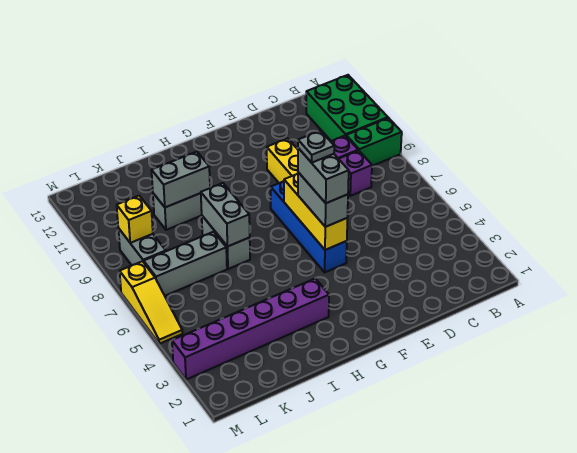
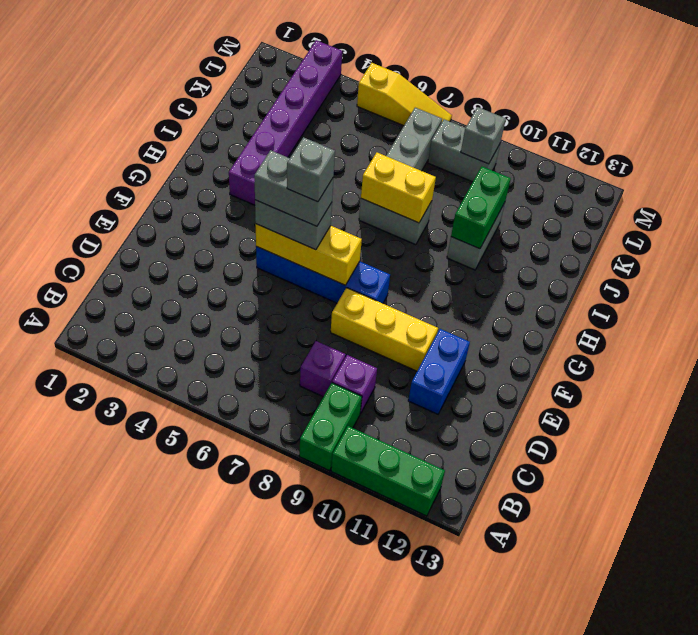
green brick A10:B12 level 1 -> green brick A10:A12 level 1
none -> blue brick D11:E11 level 1
grey plate F6 level 5 -> grey brick F6 level 5
grey brick I7:I8 level 2 -> yellow brick I7:I8 level 2
grey brick I10:J10 level 2 -> green brick I10:J10 level 2
yellow brick L9 level 2 -> grey brick L9 level 2
yellow slope M5:M7 level 1 top 7 -> yellow slope M5:M7 level 1 top 5

